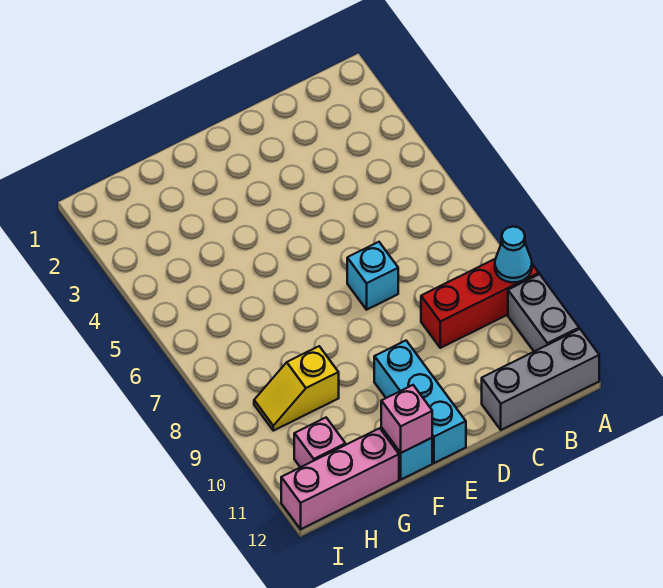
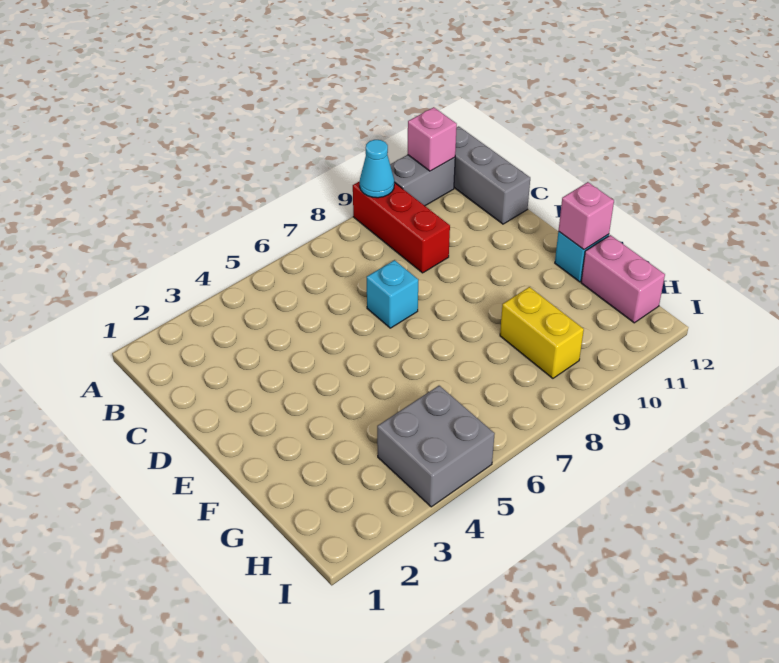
cyan brick E10:E12 level 1 -> none
yellow slope G9:H9 level 1 top G -> yellow brick G9:H9 level 1
pink brick G12:I12 level 1 -> pink brick G12:H12 level 1
none -> grey brick H4:I5 level 1
pink brick H11 level 1 -> pink brick A11 level 2

